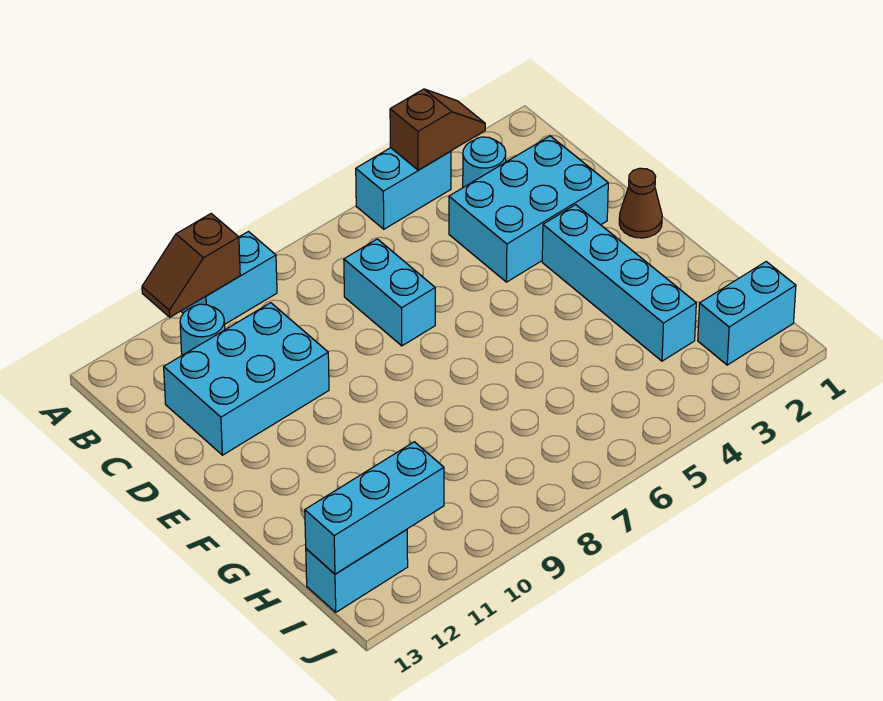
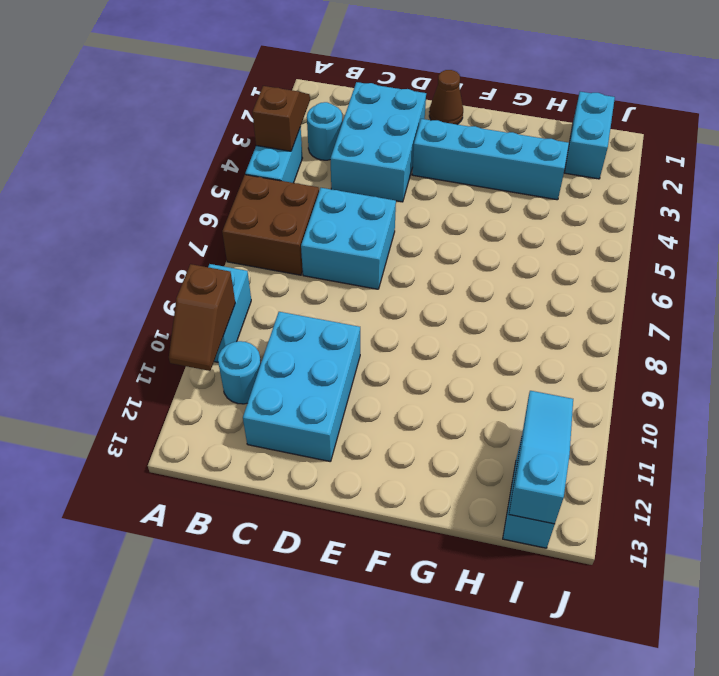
none -> brown brick A6:B7 level 1
cyan brick C7:D7 level 1 -> cyan brick C6:D7 level 1
cyan brick I11:I13 level 2 -> cyan slope I11:I13 level 2 top 13

